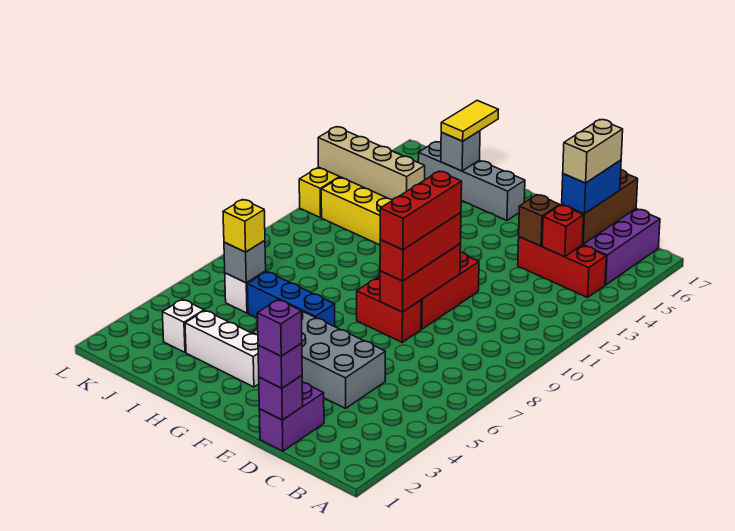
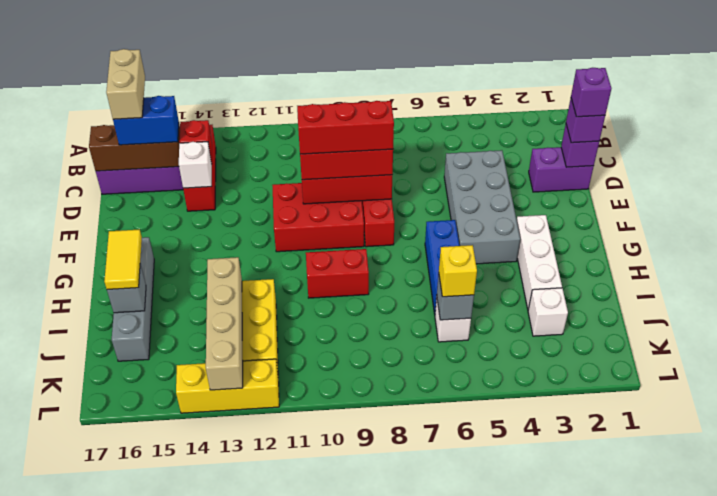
tan brick C15:C16 level 4 -> tan brick B16:C16 level 4
brown brick D14 level 2 -> white brick D14 level 2
none -> red brick H9:H10 level 1
yellow tile I16:I17 level 3 -> yellow tile H16:I16 level 3

